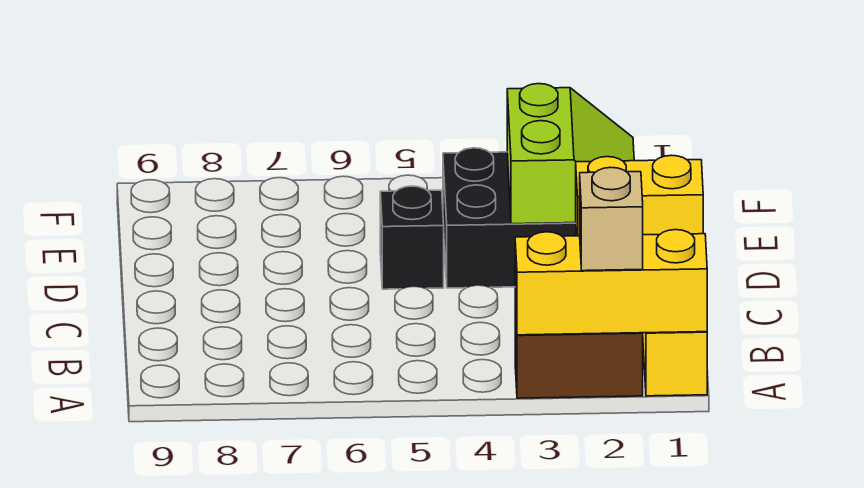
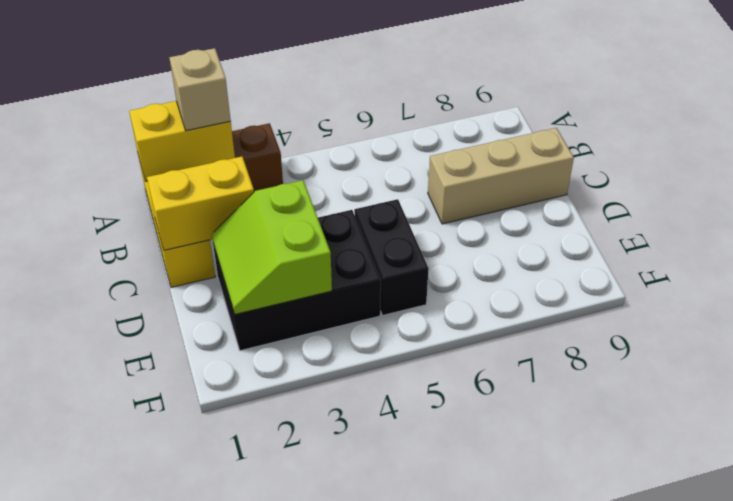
yellow brick A1:A3 level 2 -> yellow brick A1:A2 level 2
none -> tan brick C7:C9 level 1
black brick D5 level 1 -> black brick D5:E5 level 1

